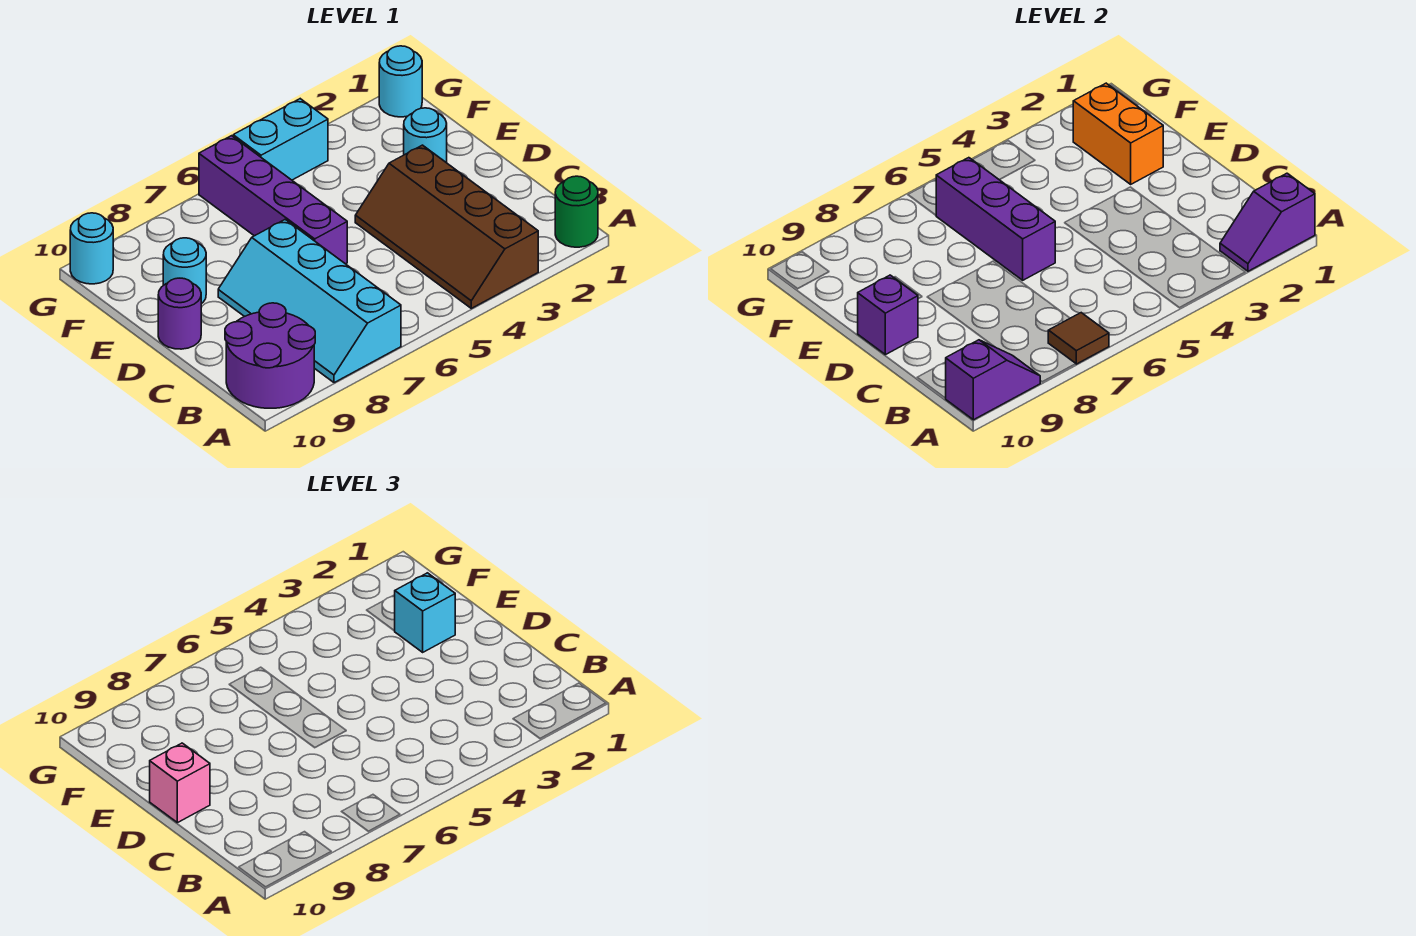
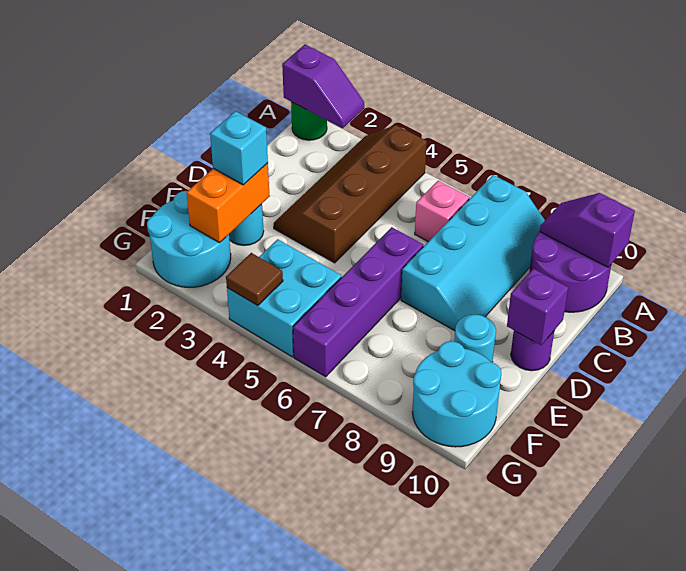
brown slope A3:D4 level 1 top 3 -> brown slope A3:D4 level 1 top 4
brown tile A7 level 2 -> brown tile G4 level 2
purple brick D6:F6 level 2 -> none
pink brick D10 level 3 -> pink brick B6 level 1
cyan round brick G1 level 1 -> cyan round brick F1:G2 level 1
cyan brick G4:G5 level 1 -> cyan brick F4:G5 level 1
cyan round brick G10 level 1 -> cyan round brick F9:G10 level 1

